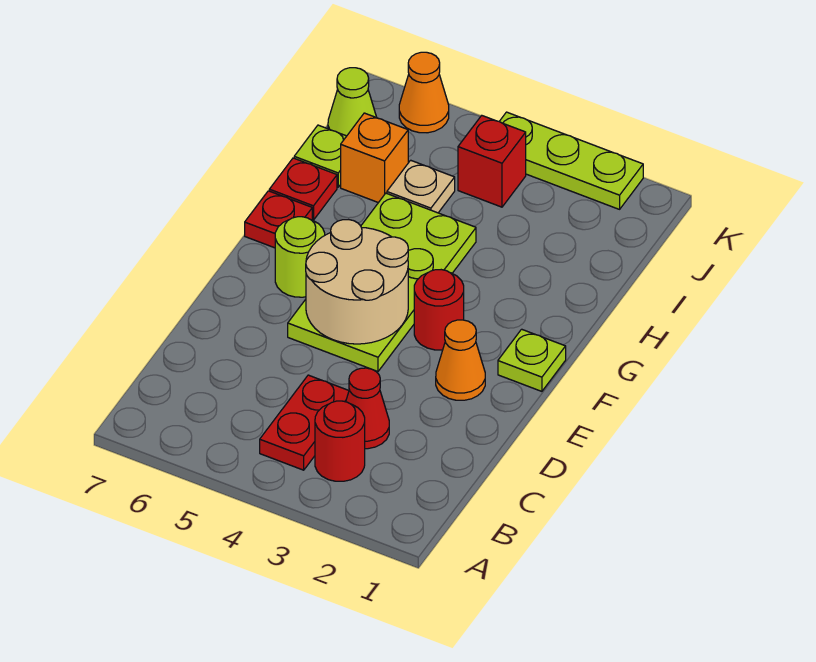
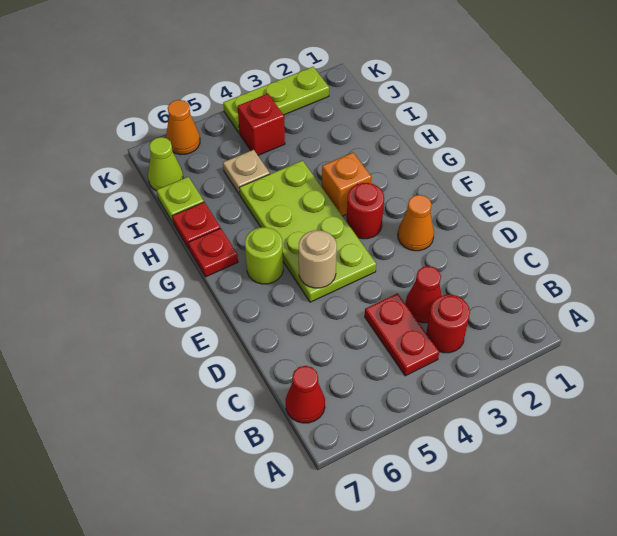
none -> red cone B7 level 1
tan round brick E4:F5 level 2 -> tan round brick E5 level 2
lime plate F1 level 1 -> none
orange brick I6 level 1 -> orange brick G3 level 1

